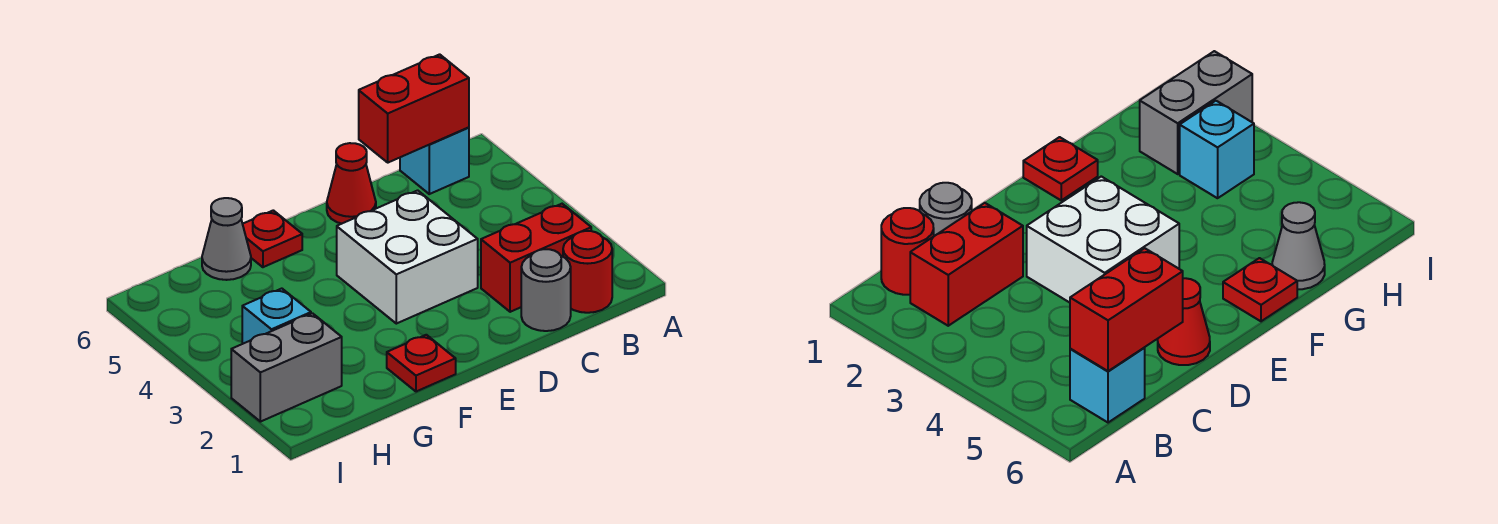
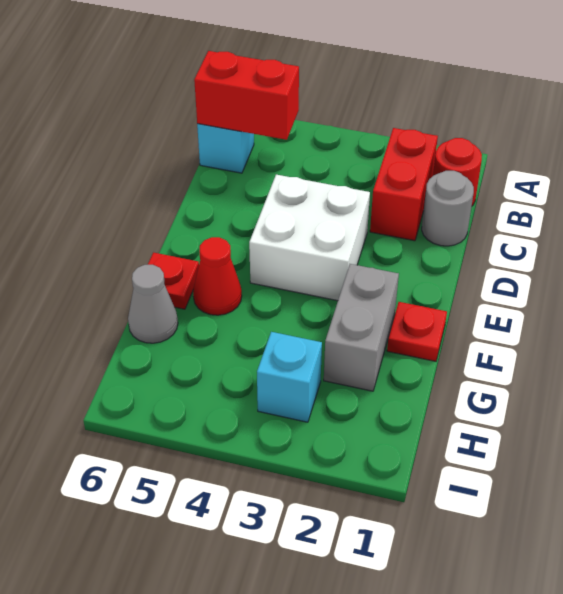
red brick B6:C6 level 2 -> red brick B5:B6 level 2
red cone D6 level 1 -> red cone F5 level 1
grey brick H2:I2 level 1 -> grey brick F2:G2 level 1

